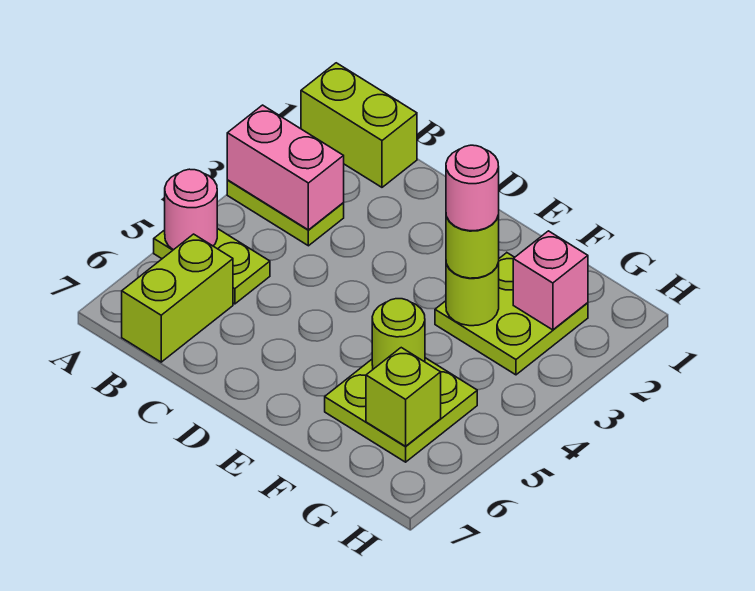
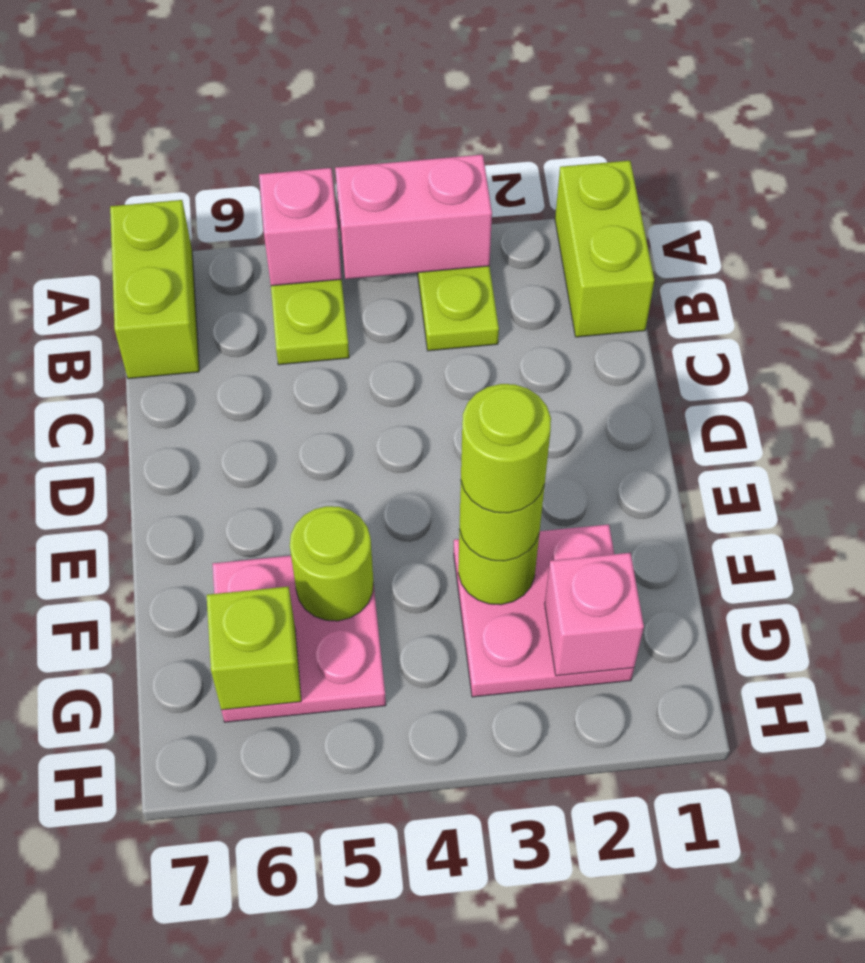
pink brick A3:B3 level 2 -> pink brick A3:A4 level 2
pink round brick A5 level 2 -> pink brick A5 level 2
lime brick B6:B7 level 1 -> lime brick A7:B7 level 1
lime plate F2:G3 level 1 -> pink plate F2:G3 level 1
pink round brick F3 level 4 -> lime round brick F3 level 4
lime plate F5:G6 level 1 -> pink plate F5:G6 level 1

